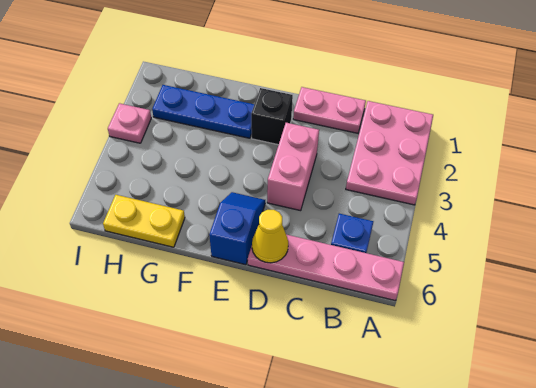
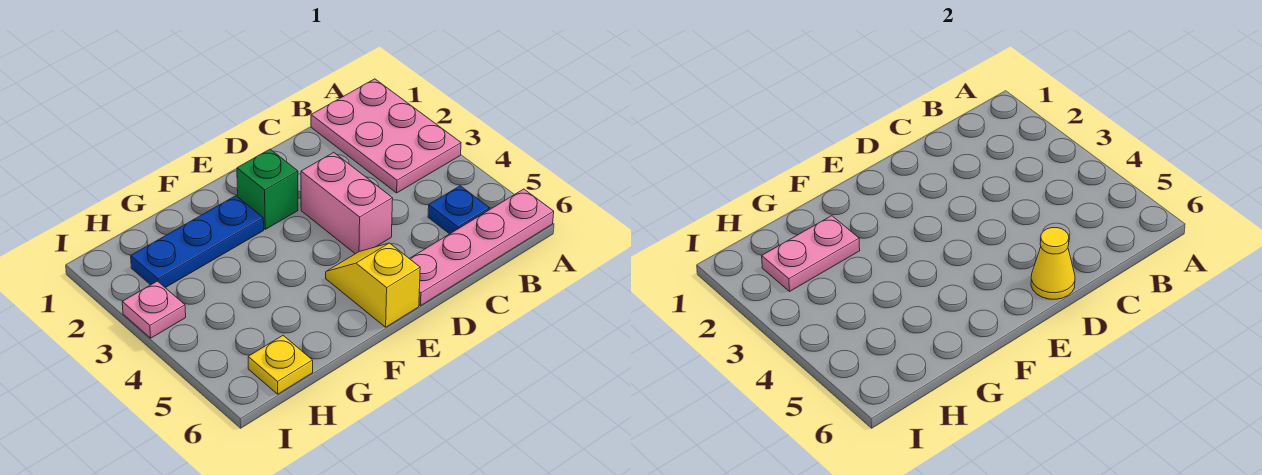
pink plate C1:D1 level 1 -> pink plate G2:H2 level 2
black brick E2 level 1 -> green brick E2 level 1
blue slope E5:E6 level 1 top 6 -> yellow slope E5:E6 level 1 top 6
yellow plate G6:H6 level 1 -> yellow plate H6 level 1

